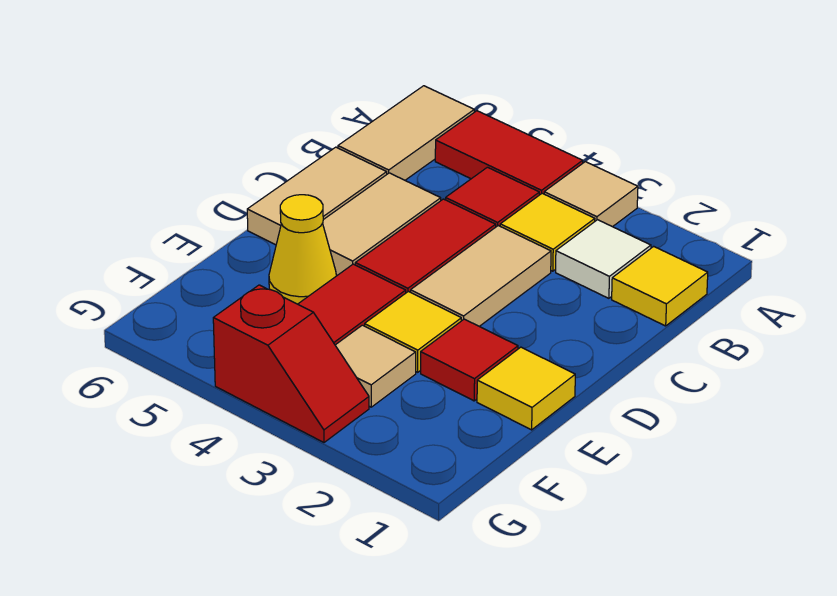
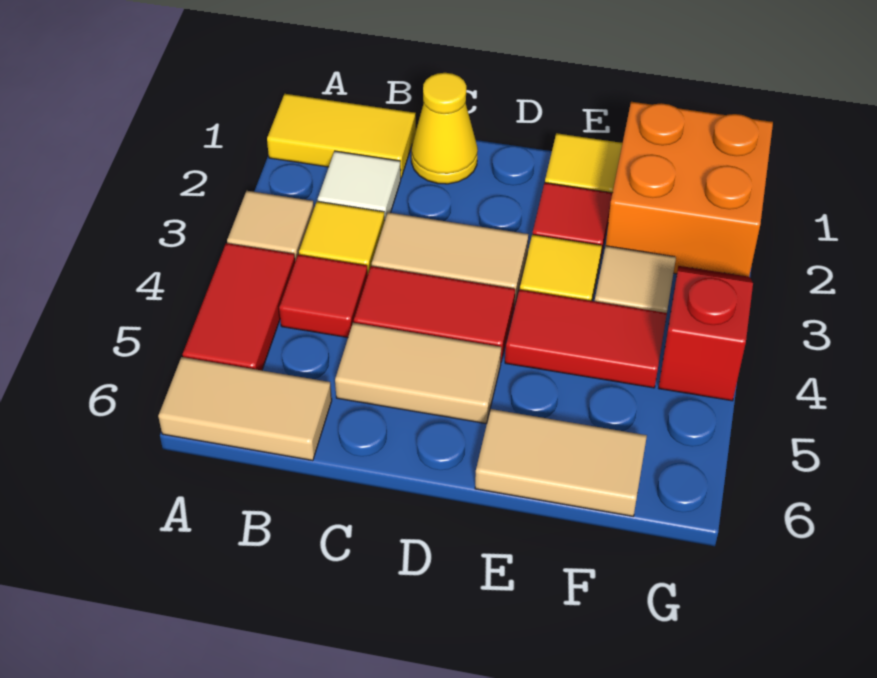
yellow tile B1 level 1 -> yellow tile A1:B1 level 1
tan tile C6:D6 level 1 -> tan tile E6:F6 level 1
yellow cone E5 level 1 -> yellow cone C1 level 1
none -> orange brick F1:G2 level 1

